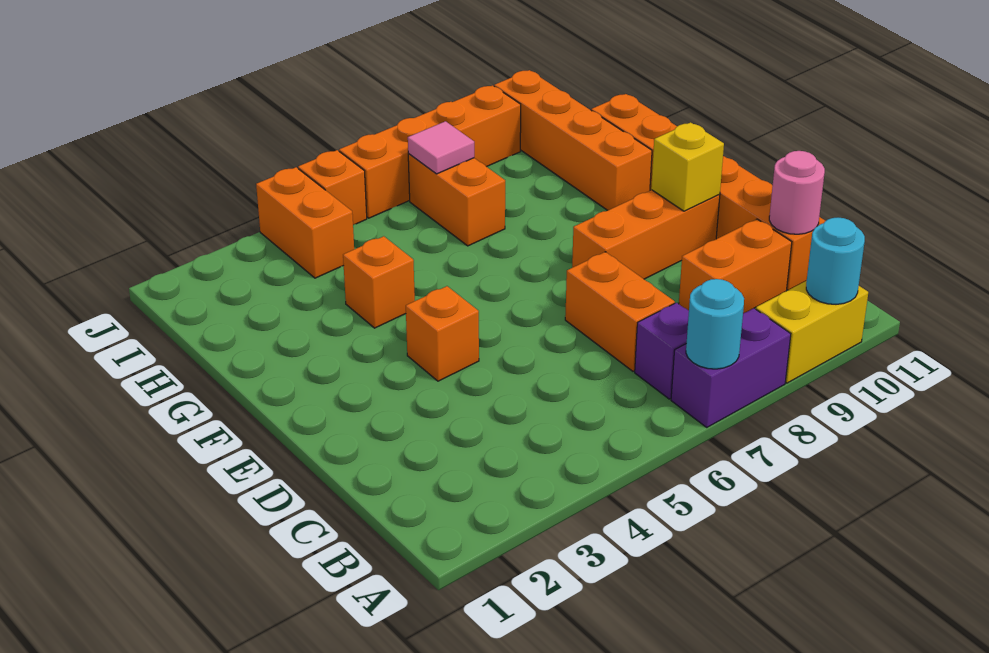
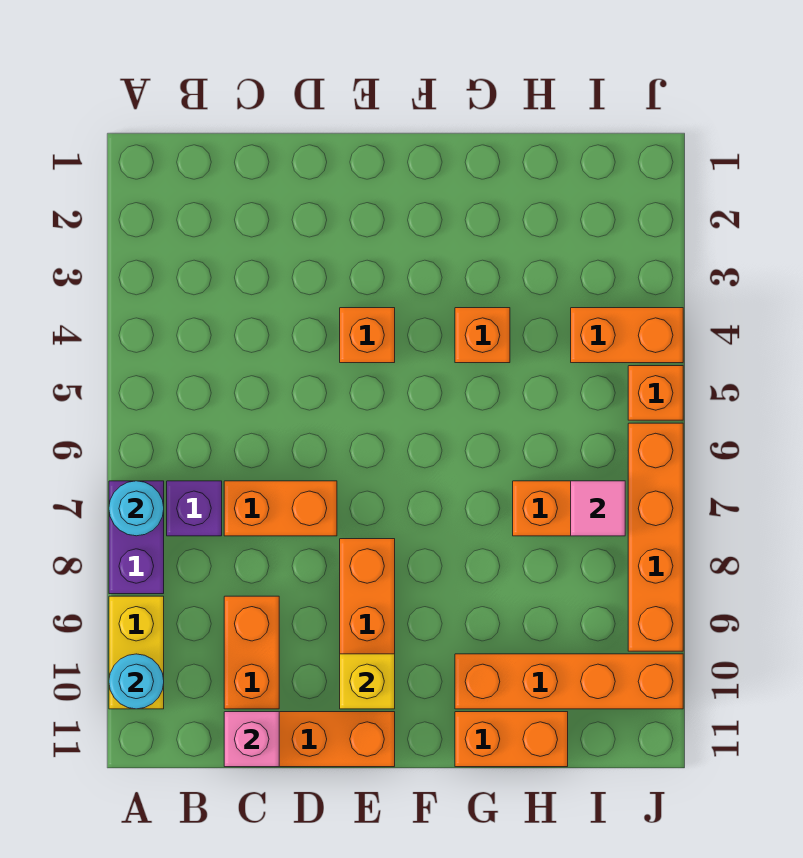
pink round brick C11 level 2 -> pink brick C11 level 2

